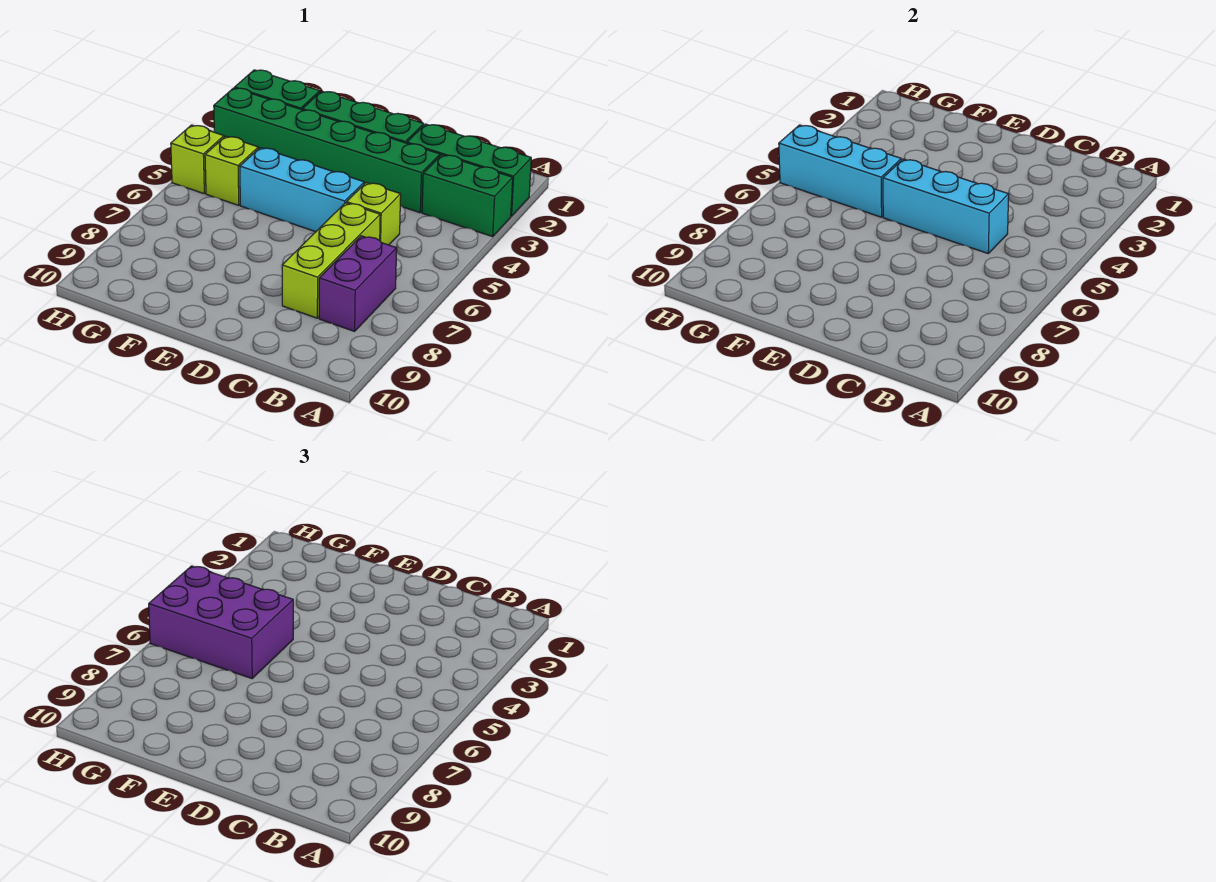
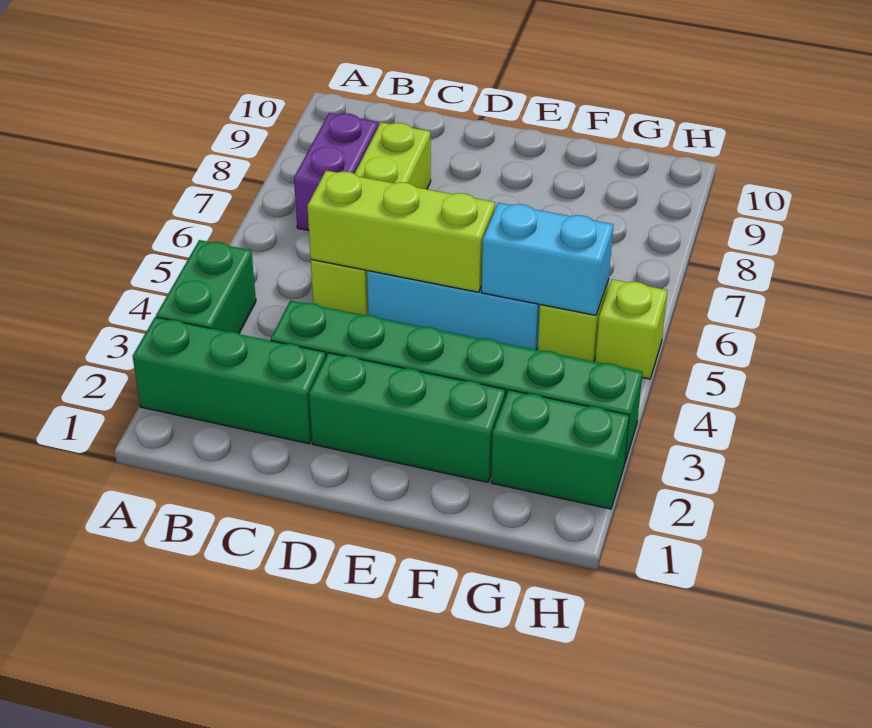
green brick A3:B3 level 1 -> green brick A3:A4 level 1
cyan brick C5:E5 level 2 -> lime brick C5:E5 level 2
cyan brick F5:H5 level 2 -> cyan brick F5:G5 level 2
purple brick F5:H6 level 3 -> none

